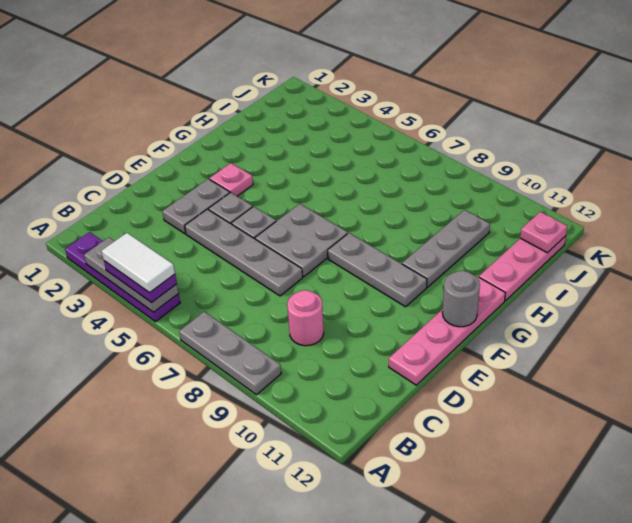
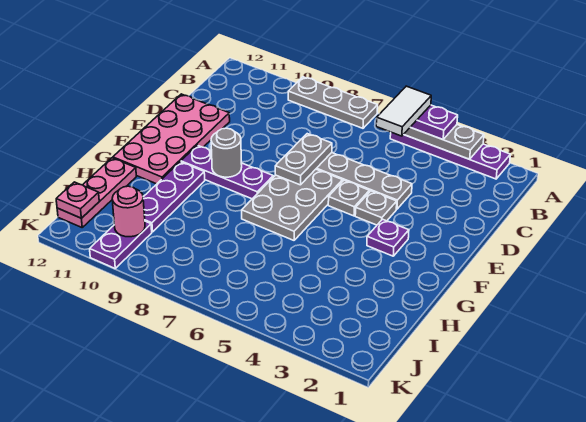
white tile A4:A5 level 4 -> white tile A5:B5 level 4
pink round brick C9 level 1 -> pink round brick J10 level 2
grey plate D3:E3 level 1 -> grey plate D7:E7 level 2
pink plate D12:G12 level 1 -> pink plate D11:G12 level 1
grey plate E6:F7 level 1 -> grey plate E6:G7 level 1
pink plate F3 level 1 -> purple plate F3 level 1
grey plate F8:F10 level 1 -> purple plate F8:F10 level 1
grey round brick F12 level 2 -> grey round brick F9 level 2
grey plate G10:I10 level 1 -> purple plate G10:I10 level 1
none -> purple plate J10:K10 level 1

